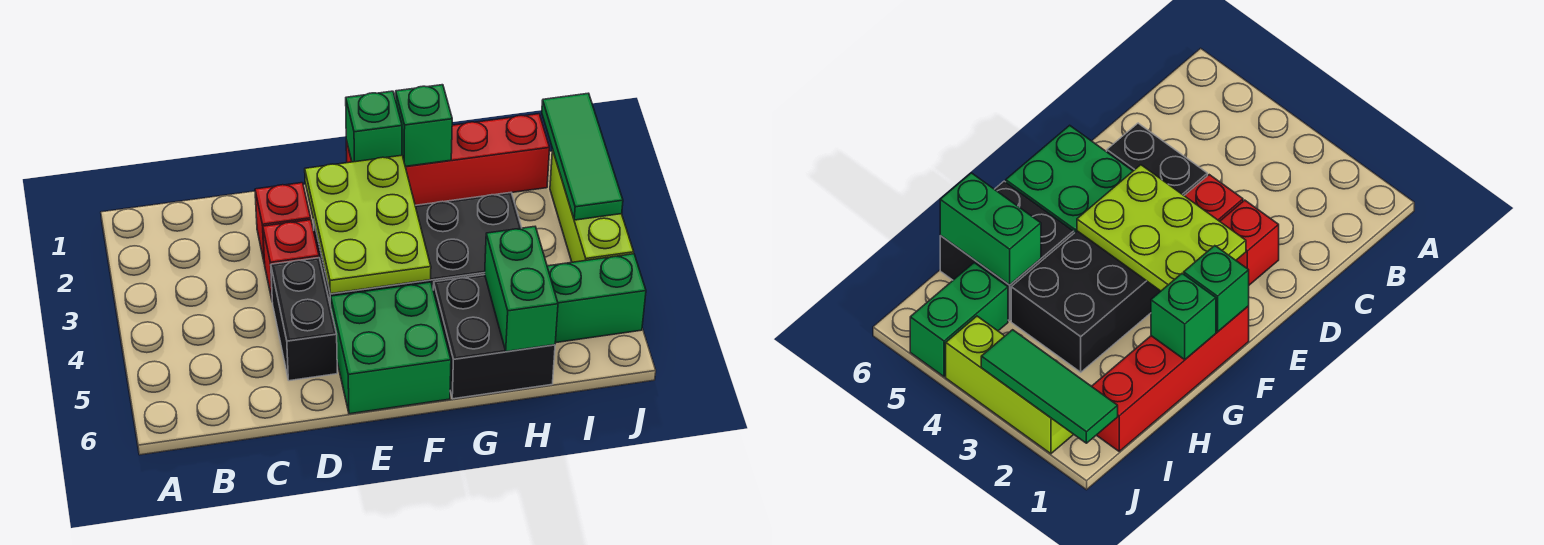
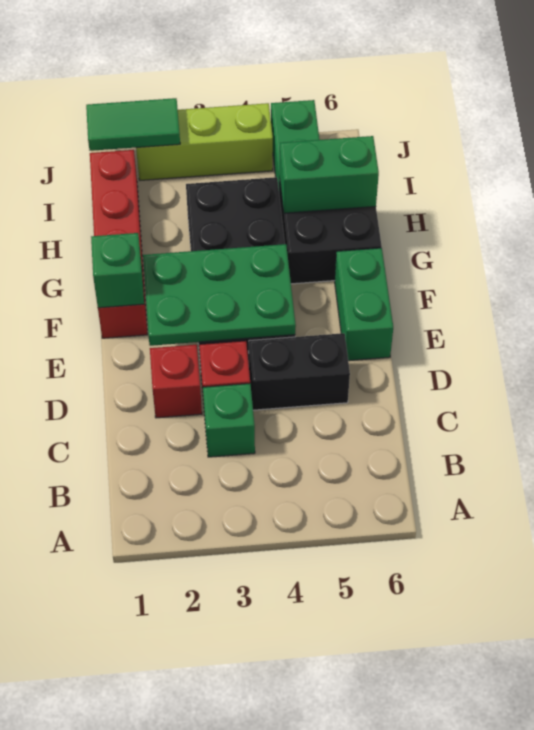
lime plate E2:F4 level 2 -> green plate E2:F4 level 2
green brick E5:F6 level 1 -> green brick E6:F6 level 1
green brick G1 level 2 -> green brick C3 level 1
green tile J1:J3 level 2 -> green tile J1:J2 level 2

